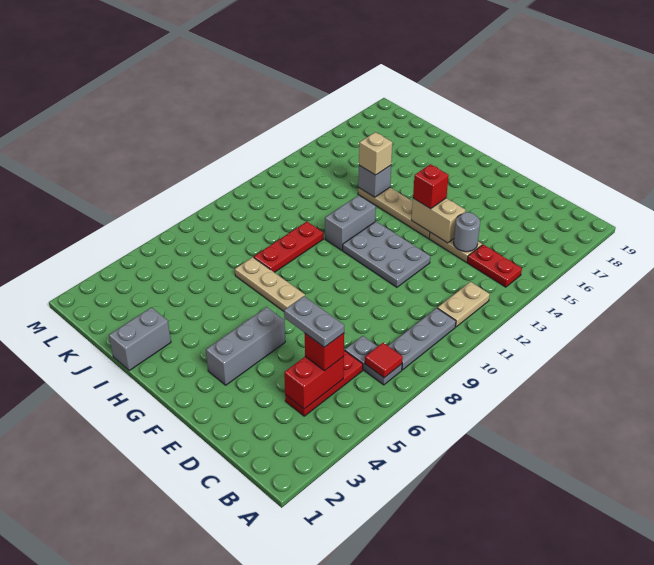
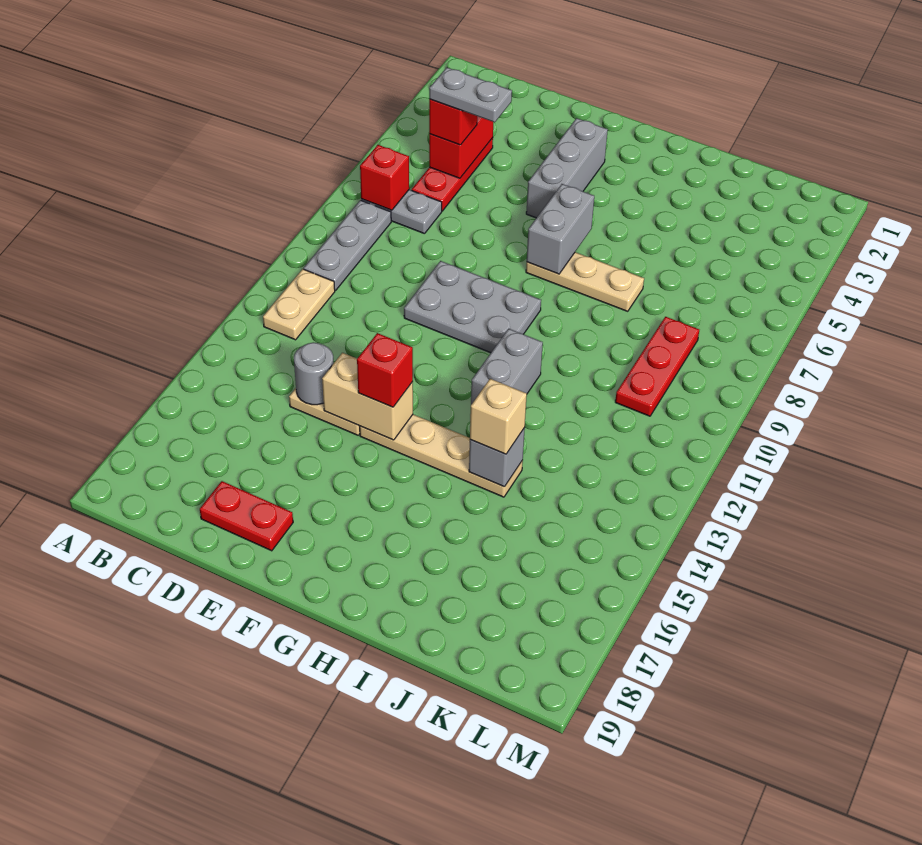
red tile B7 level 2 -> red brick B7 level 2
red plate B14:C14 level 1 -> red plate D18:E18 level 1
grey plate E11:G12 level 1 -> grey plate E9:G10 level 1
grey brick I1:I2 level 1 -> grey brick G6:G7 level 2
red plate I8:I10 level 1 -> red plate K8:K10 level 1

